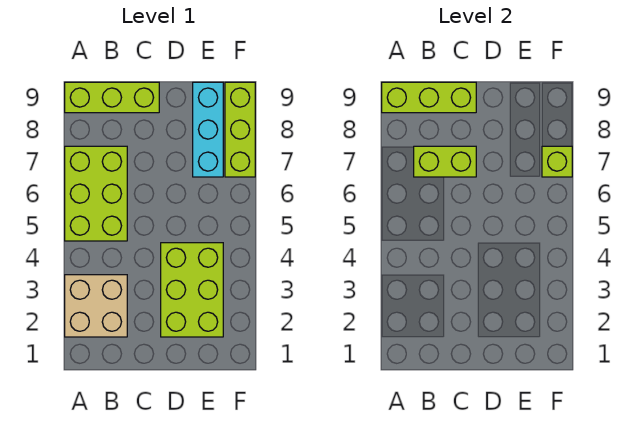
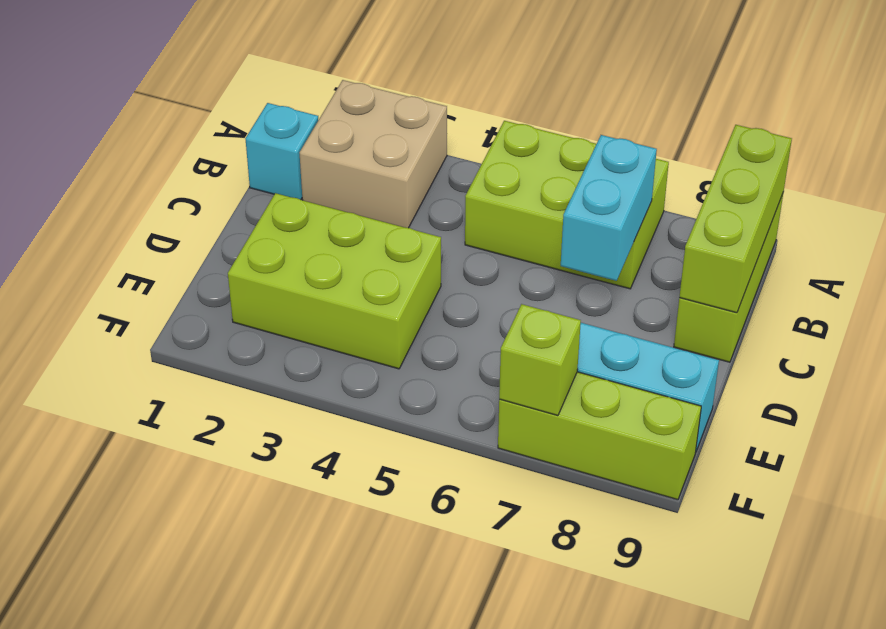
none -> cyan brick B1 level 1
lime brick B7:C7 level 2 -> cyan brick B7:C7 level 2

